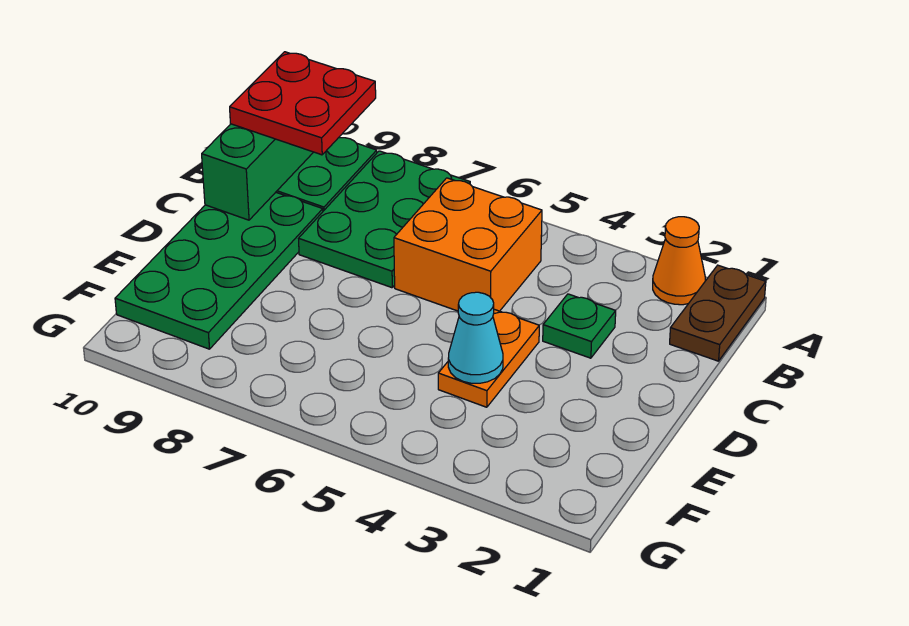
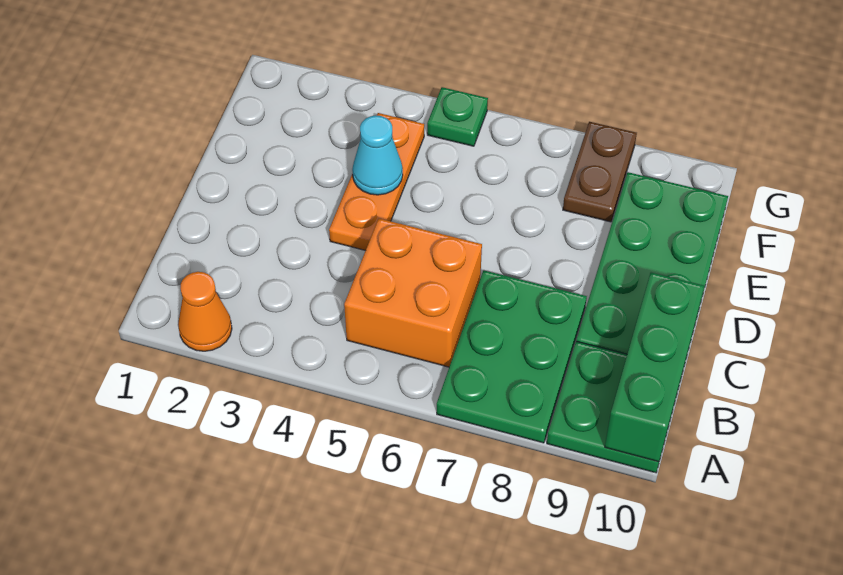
brown plate A1:B1 level 1 -> brown plate F8:G8 level 1
red plate A9:B10 level 3 -> none
green plate C3 level 1 -> green plate G5 level 1
orange plate D4:E4 level 1 -> orange plate D4:F4 level 1

